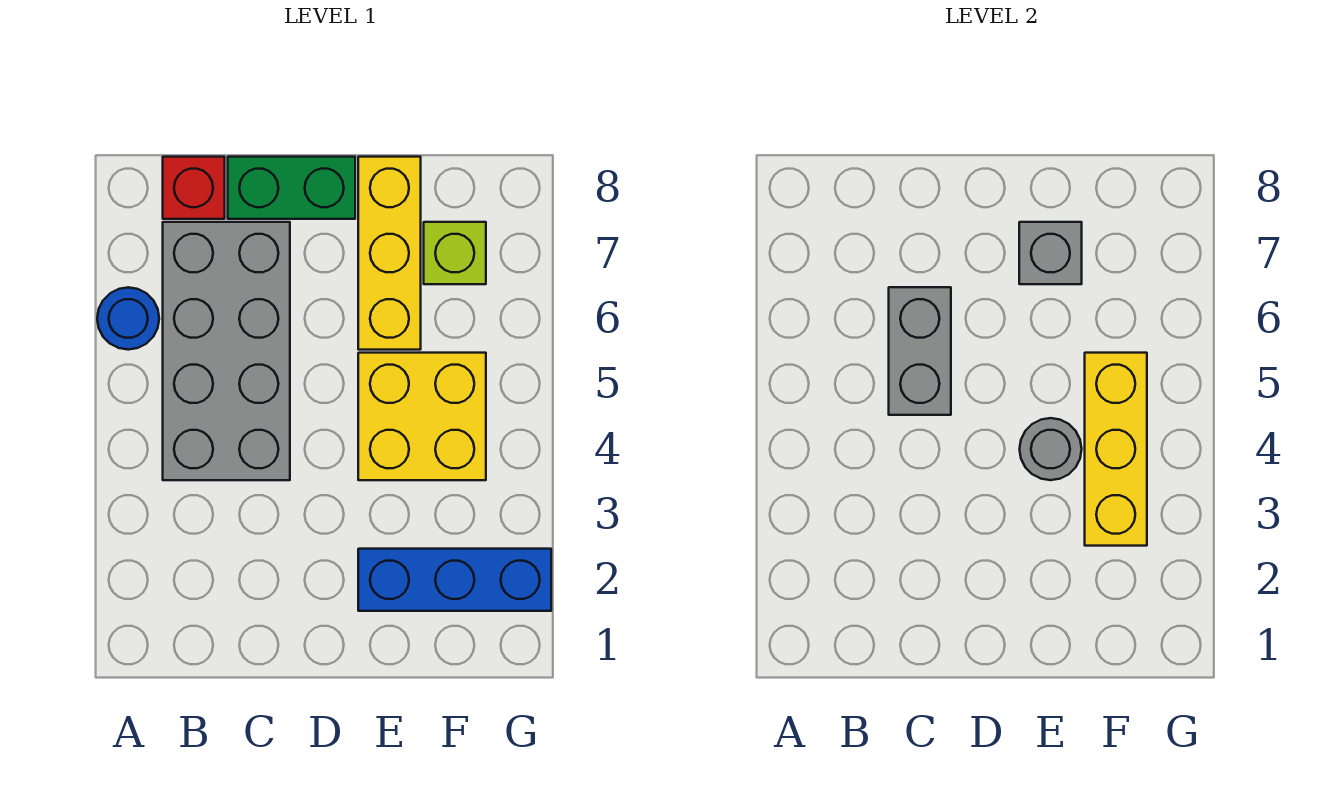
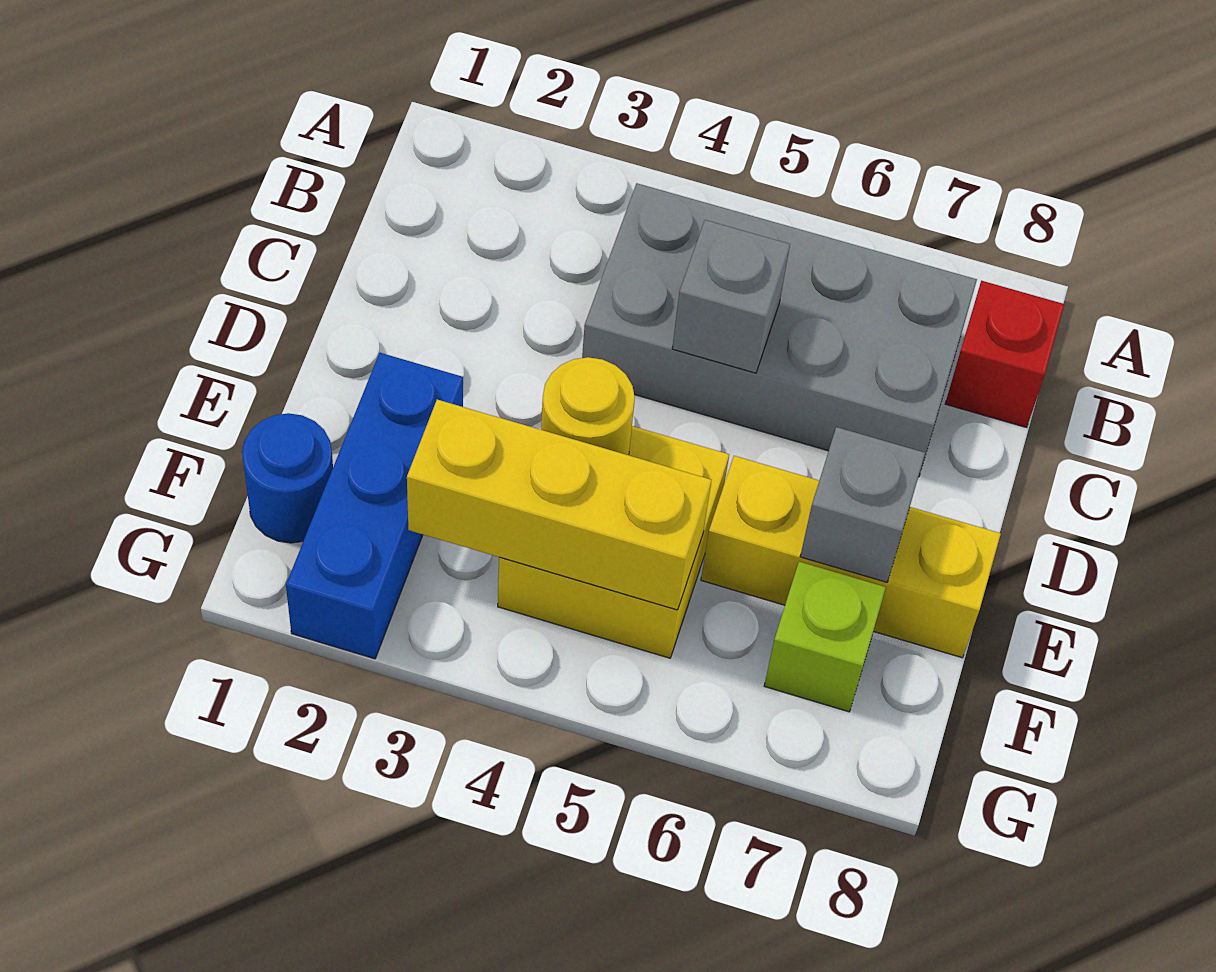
blue round brick A6 level 1 -> blue round brick F1 level 1
grey brick C5:C6 level 2 -> grey brick C5 level 2
green brick C8:D8 level 1 -> none
grey round brick E4 level 2 -> yellow round brick E4 level 2

